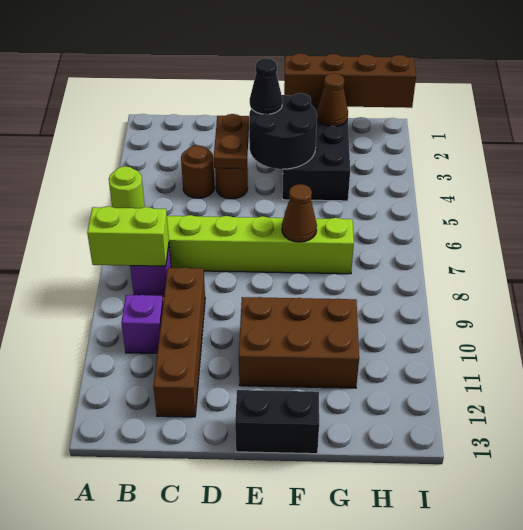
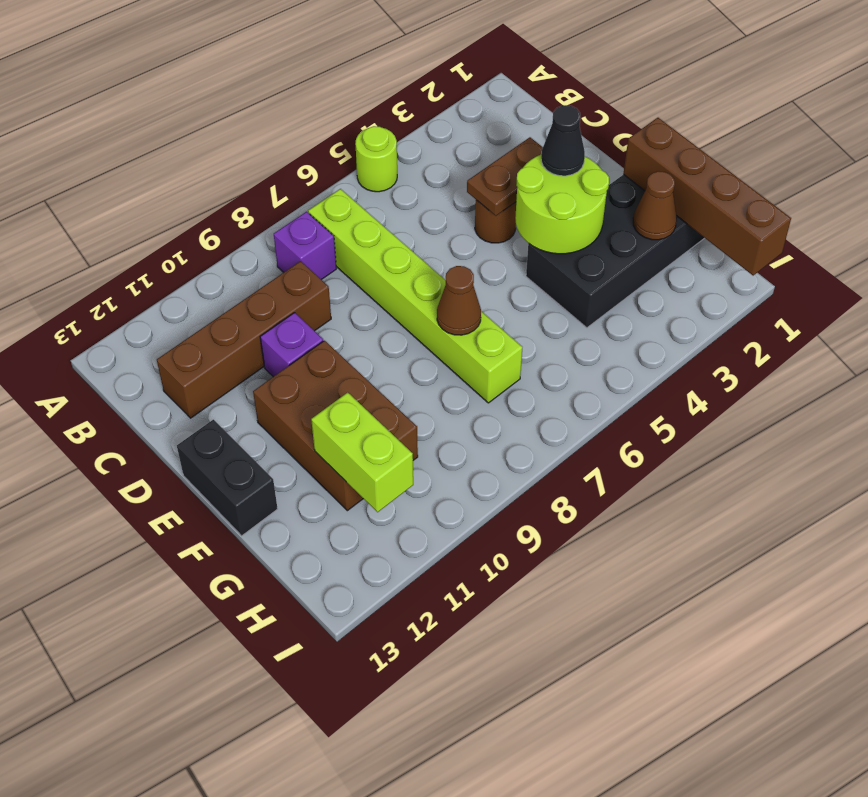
lime brick A8:B8 level 2 -> lime brick G11:H11 level 2
purple brick B10 level 1 -> purple brick D10 level 1
brown round brick C4 level 1 -> none
black round brick E3:F4 level 2 -> lime round brick E3:F4 level 2

